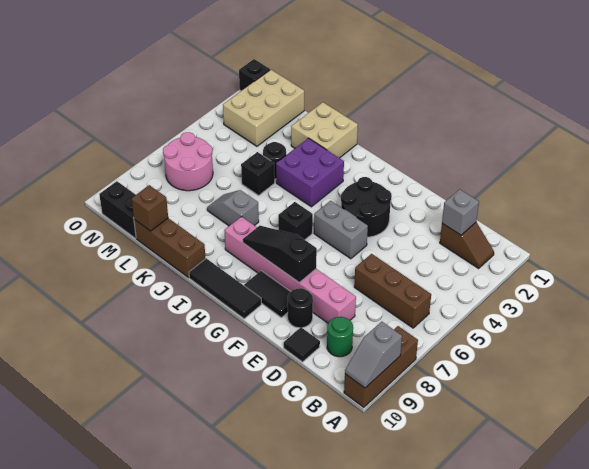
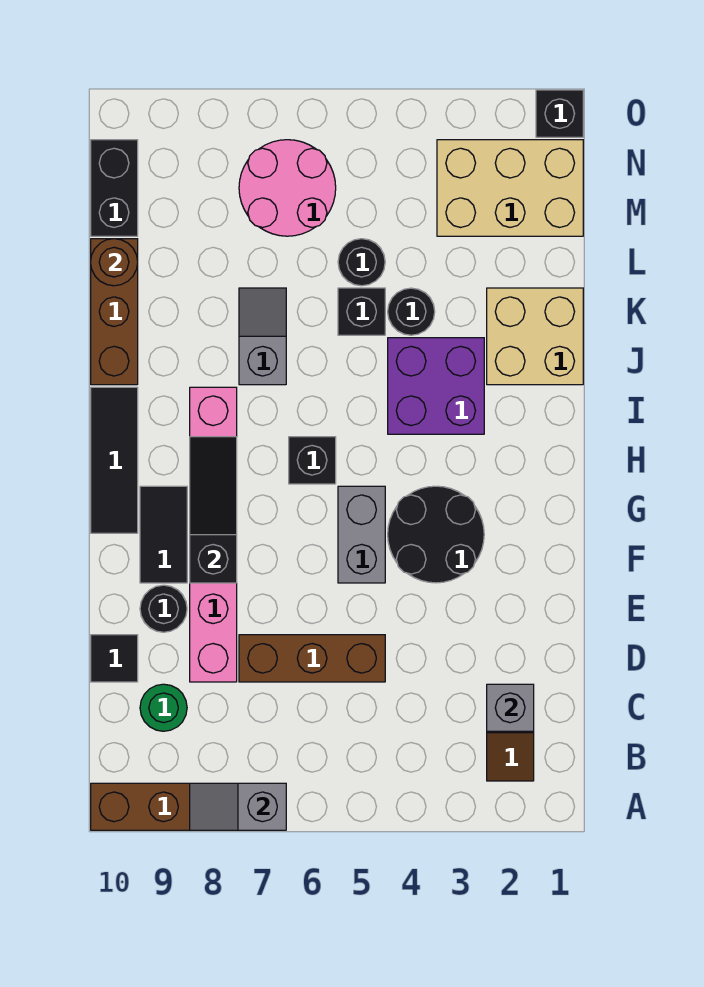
grey slope A9:A10 level 2 top 9 -> grey slope A7:A8 level 2 top 7
brown brick B6:D6 level 1 -> brown brick D5:D7 level 1
none -> black round brick L5 level 1
brown brick L10 level 2 -> brown round brick L10 level 2

